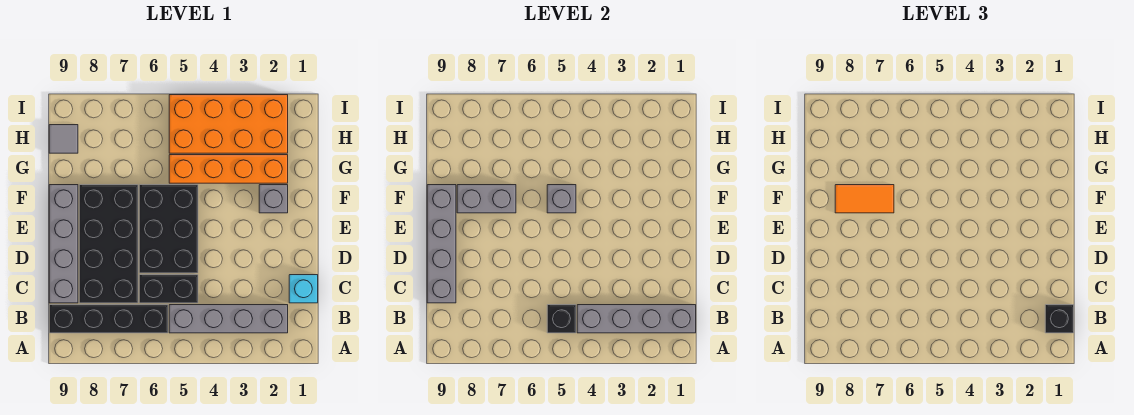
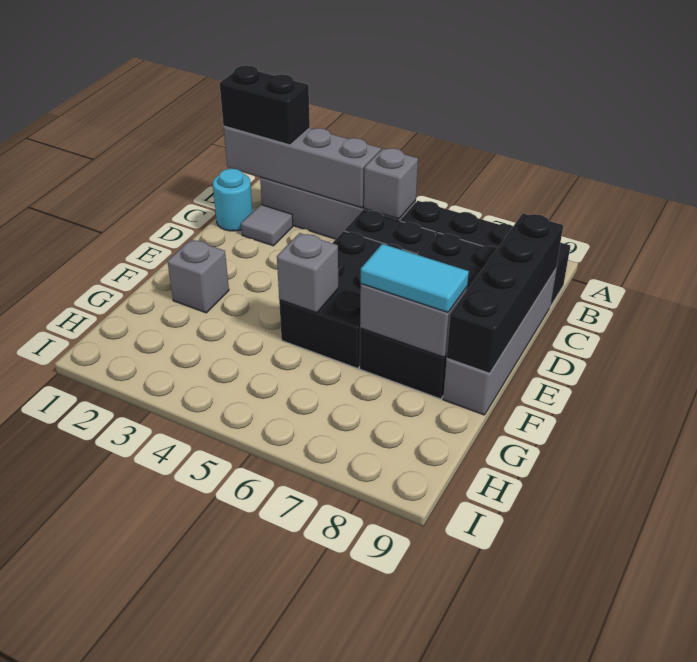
black brick B1 level 3 -> black brick B1:B2 level 3
black brick B5 level 2 -> grey brick B5 level 2
cyan brick C1 level 1 -> cyan round brick C1 level 1
grey brick C9:F9 level 2 -> black brick C9:F9 level 2
orange tile F7:F8 level 3 -> cyan tile F7:F8 level 3
orange brick G2:G5 level 1 -> none
orange brick H2:I5 level 1 -> none
grey tile H9 level 1 -> grey tile C2 level 1

